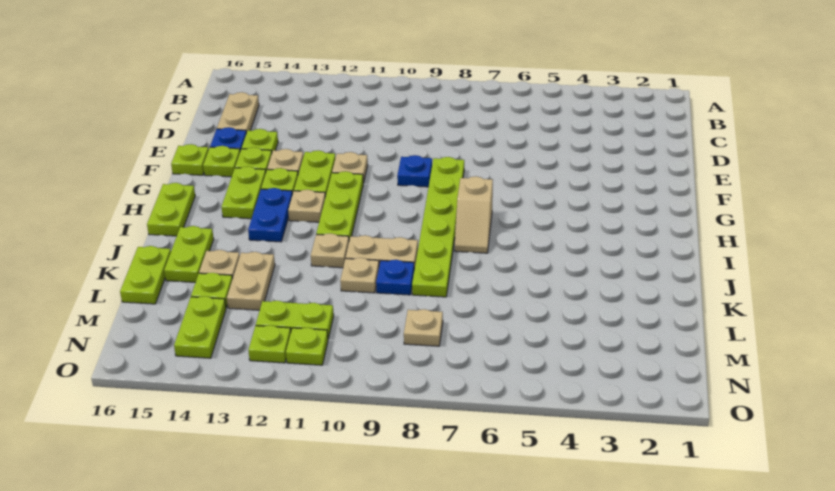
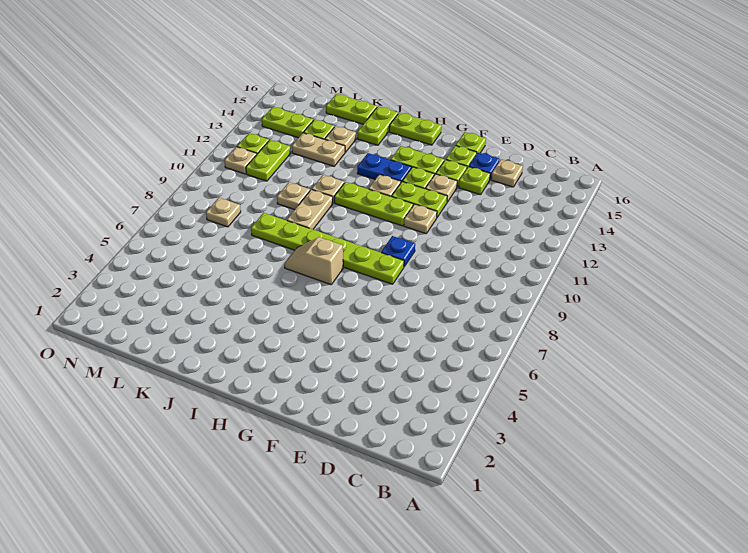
tan plate C15:D15 level 1 -> tan plate D15 level 1
lime plate J15:K15 level 1 -> lime plate J15:J16 level 1
blue plate K9 level 1 -> none
lime plate N11 level 1 -> tan plate N11 level 1

